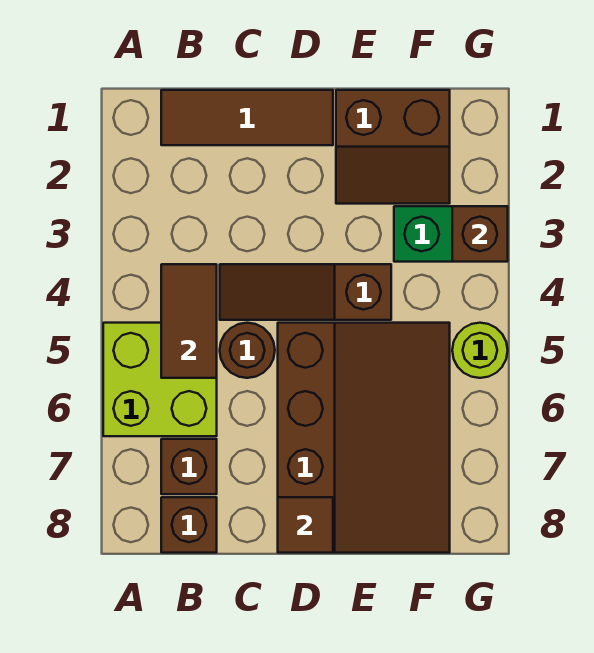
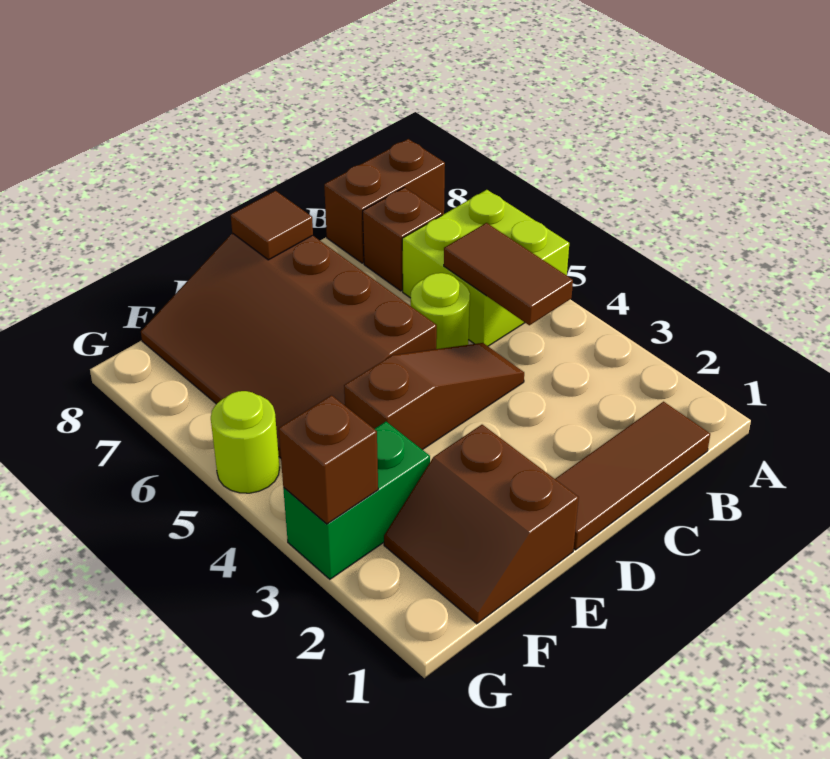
brown brick B8 level 1 -> brown brick A8:B8 level 1
brown round brick C5 level 1 -> lime round brick C5 level 1
brown slope E1:F2 level 1 top 1 -> brown slope E1:F2 level 1 top E

